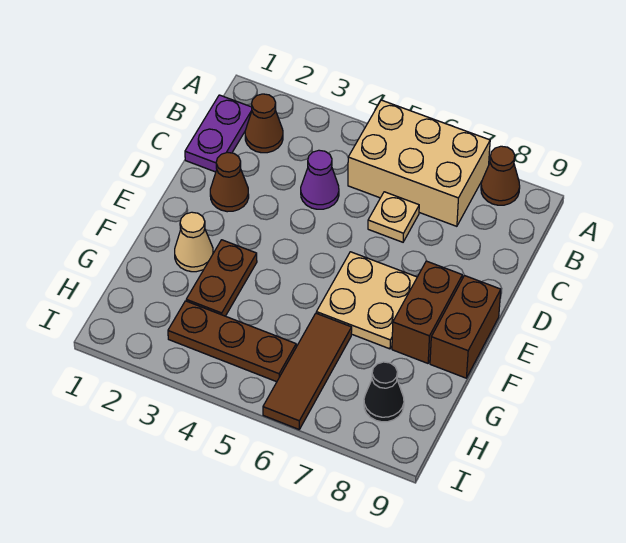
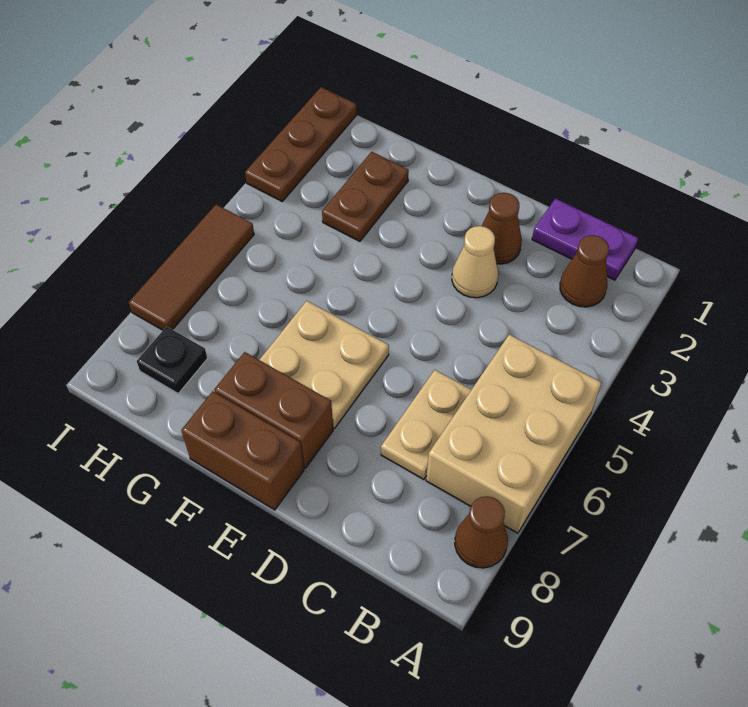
purple cone C4 level 1 -> none
tan plate C6 level 1 -> tan plate C6:C7 level 1
tan cone F2 level 1 -> tan cone D3 level 1
brown plate F3:G3 level 1 -> brown plate G2:G3 level 1
brown tile G6:I6 level 1 -> brown tile I5:I7 level 1
brown plate H3:H5 level 1 -> brown plate I1:I3 level 1
black cone H8 level 1 -> black plate H8 level 1

